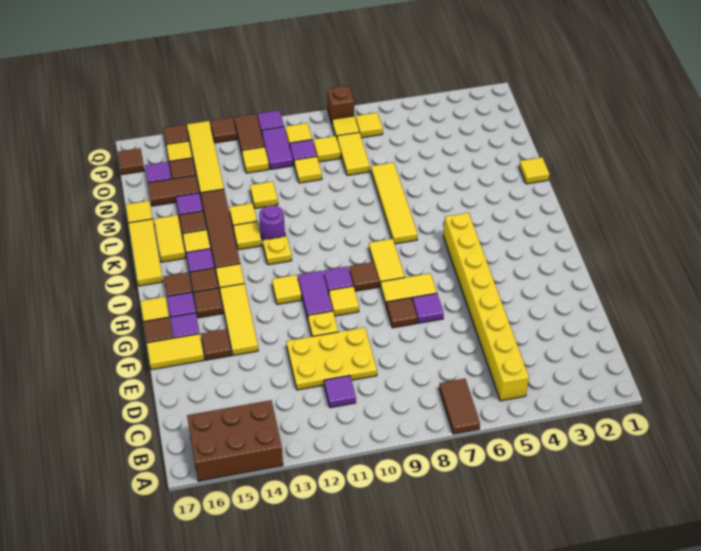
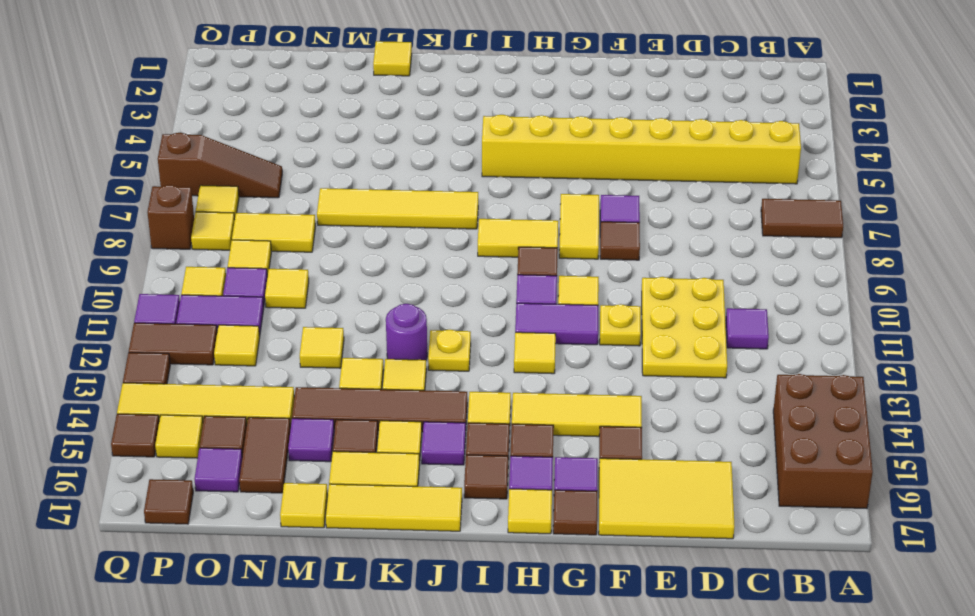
yellow tile F16:F17 level 1 -> yellow tile D16:F17 level 1
none -> brown slope O6:Q6 level 1 top Q

